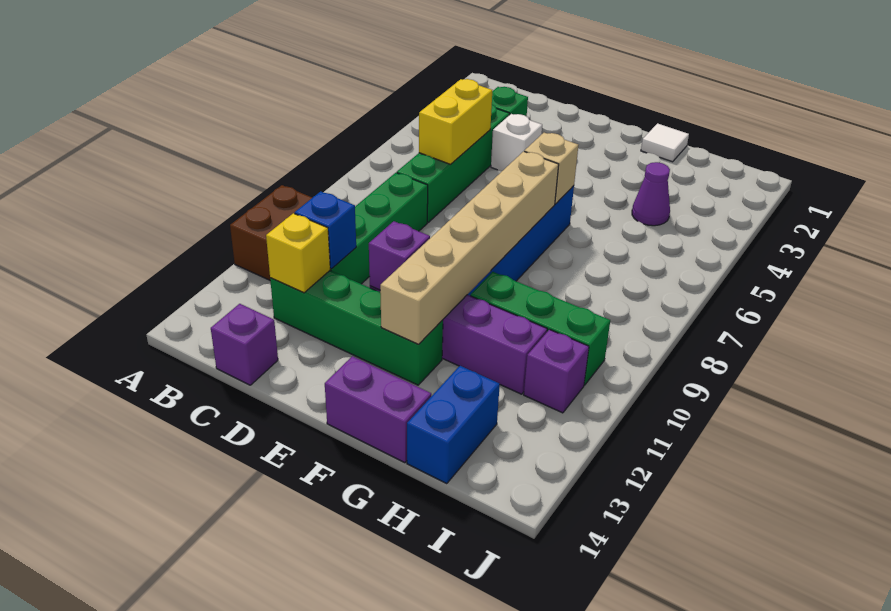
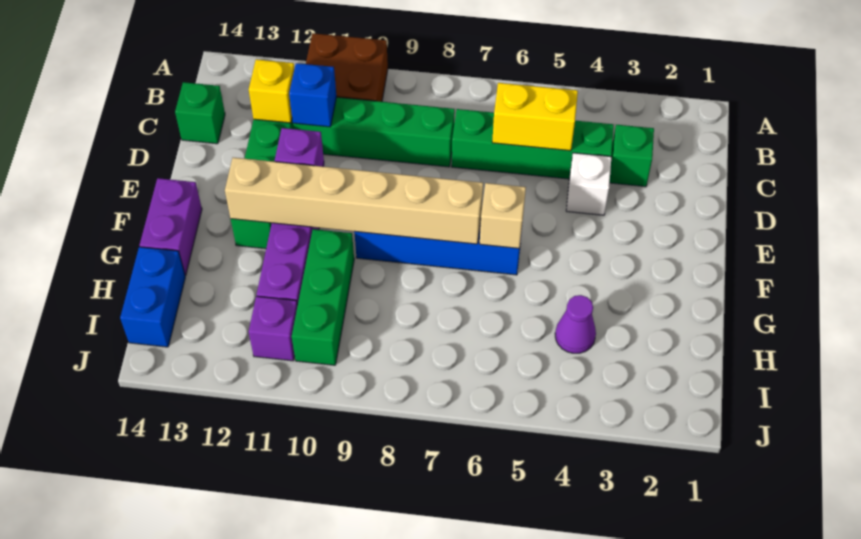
purple brick C14 level 1 -> green brick C14 level 1
white tile G1 level 1 -> none
blue brick H13:H14 level 1 -> blue brick H14:I14 level 1

